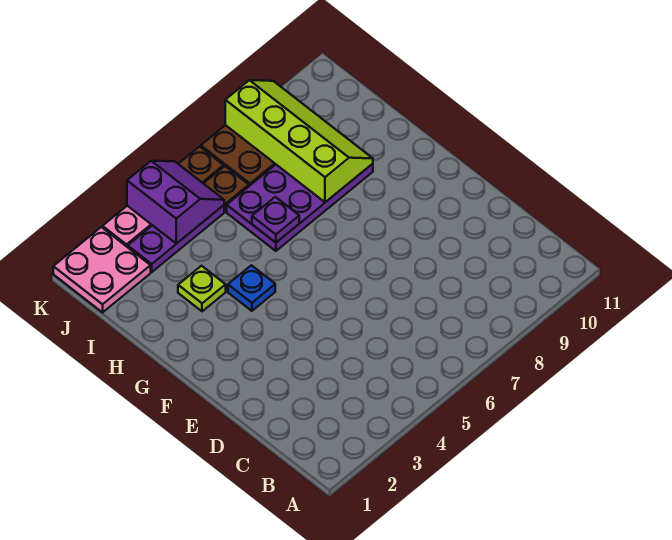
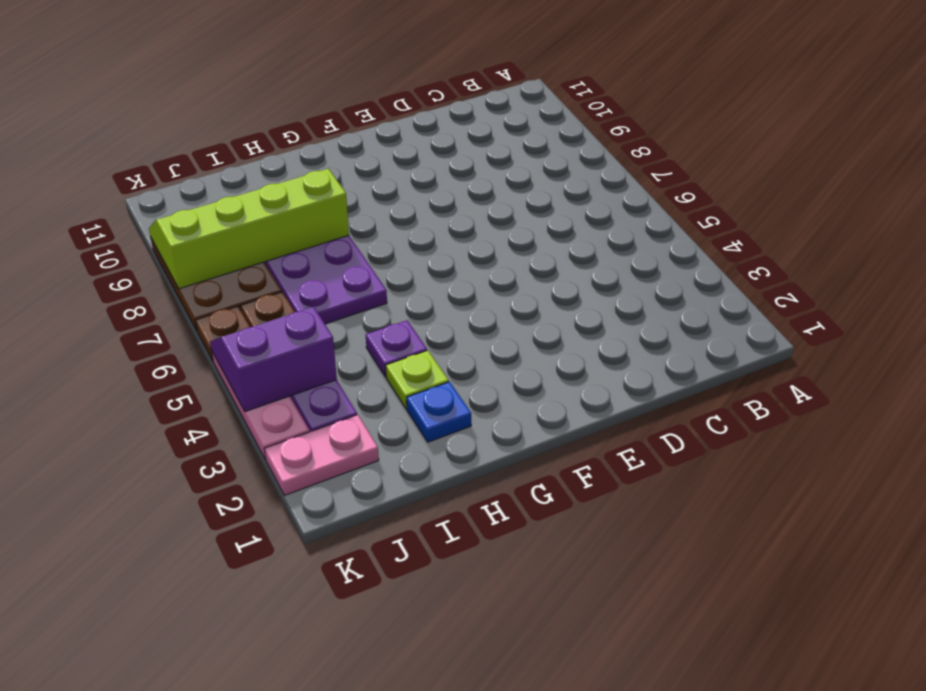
blue plate G4 level 1 -> blue plate H2 level 1
purple plate H6 level 2 -> purple plate H4 level 1
pink plate J1:K2 level 1 -> pink plate J2:K2 level 1

